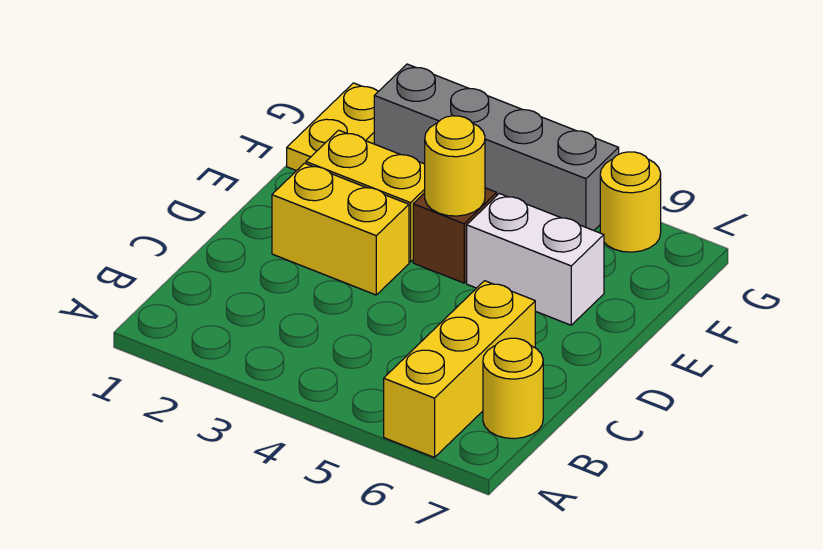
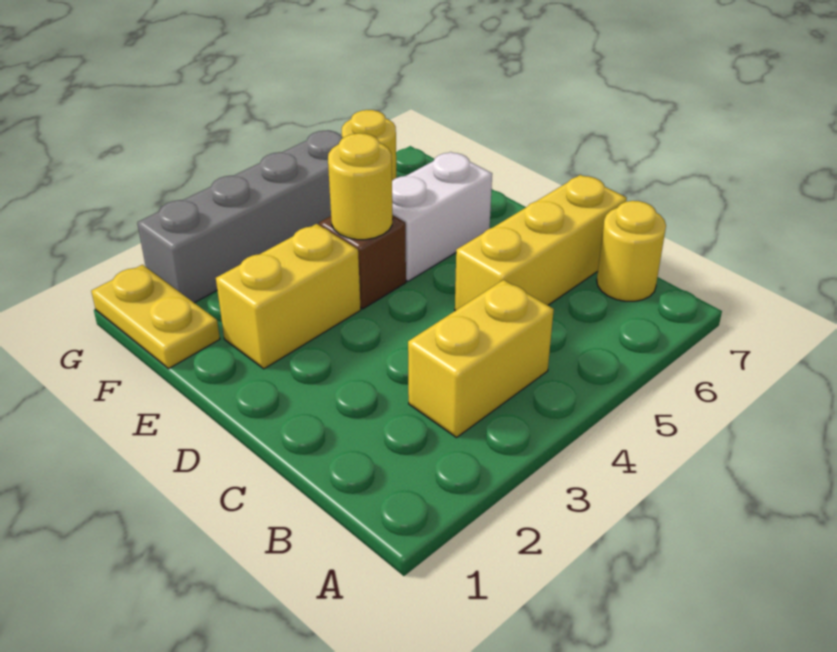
yellow brick A6:C6 level 1 -> yellow brick C5:C7 level 1
yellow brick D2:D3 level 1 -> yellow brick B3:B4 level 1

